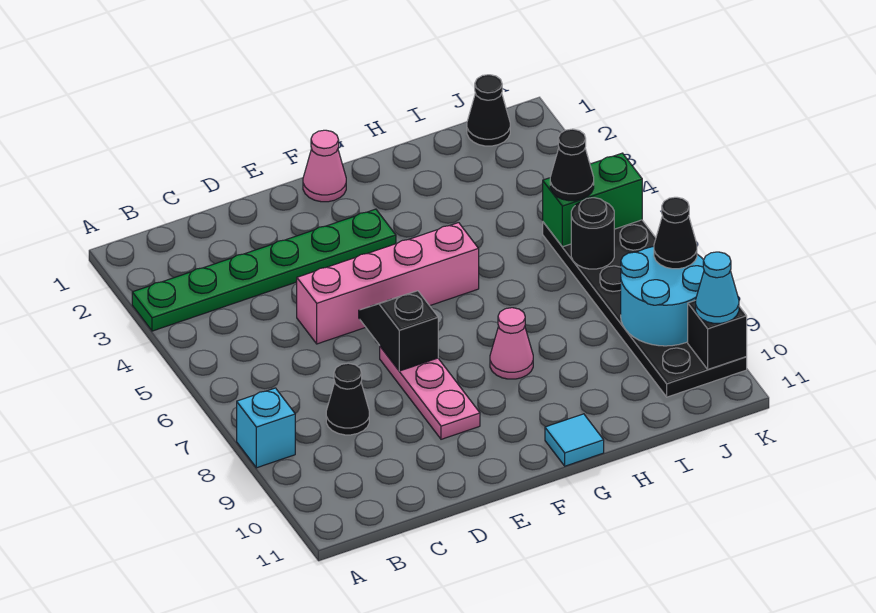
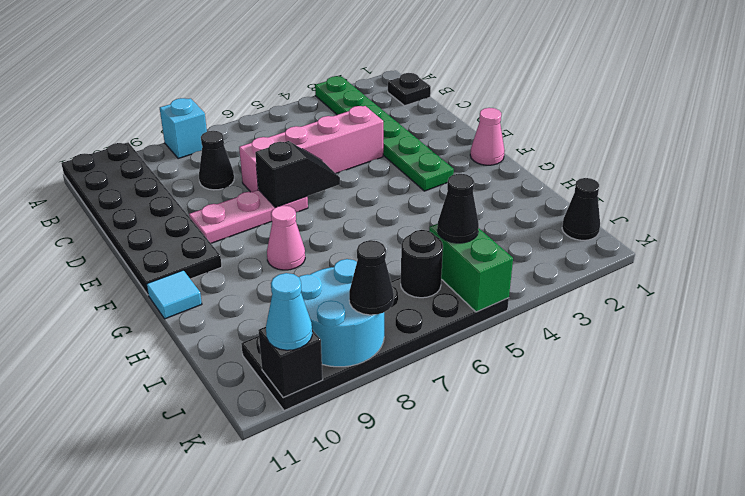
none -> black plate A10:F11 level 1
none -> black plate B1 level 1
pink brick D5:G5 level 1 -> pink brick D4:D7 level 1

